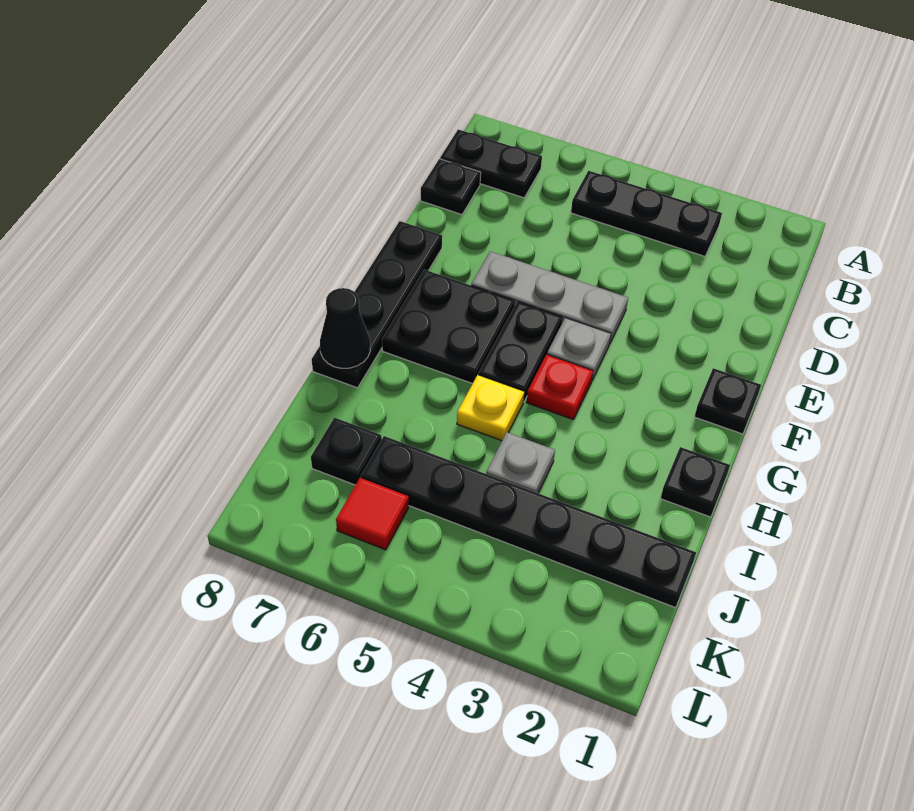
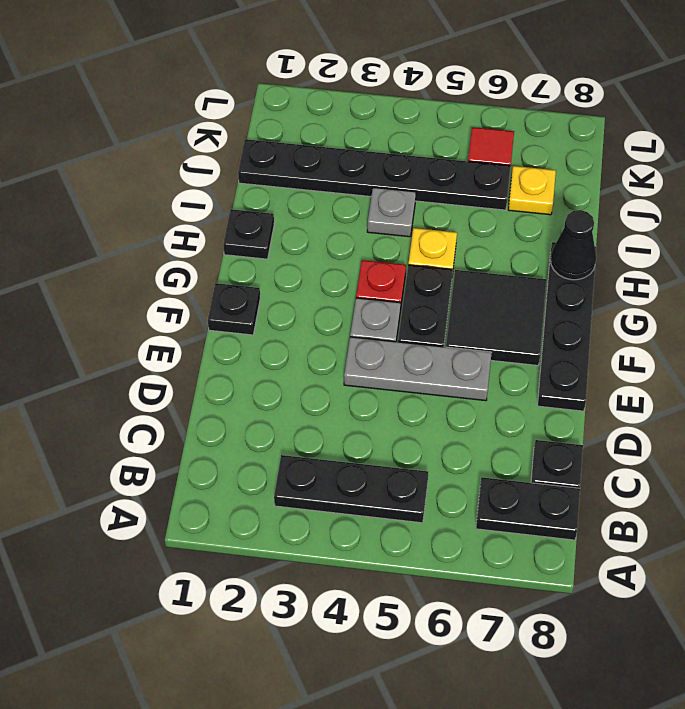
black plate F6:G7 level 1 -> black tile F6:G7 level 1
black plate J7 level 1 -> yellow plate J7 level 1

